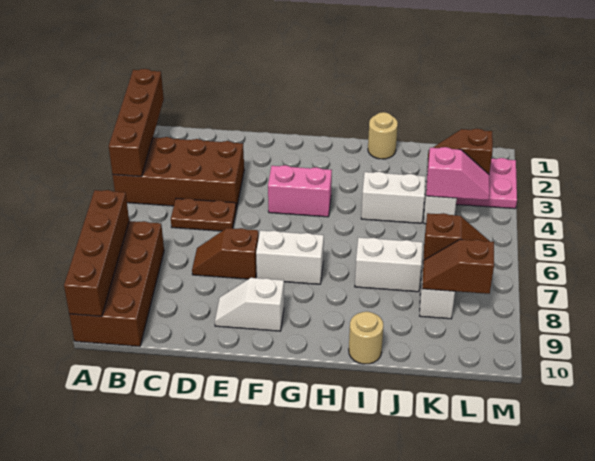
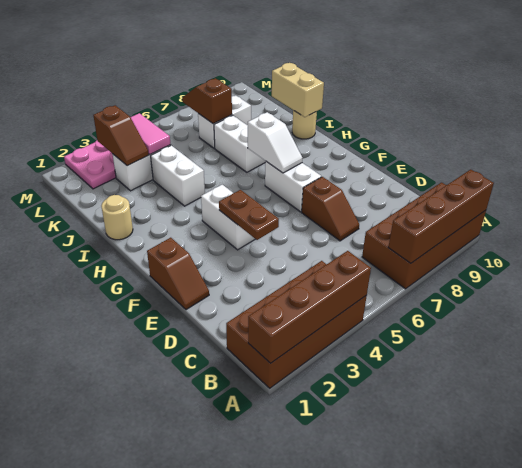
brown brick A3:D4 level 1 -> brown brick A1:B4 level 1
brown plate C5:D5 level 1 -> brown plate E4:F4 level 2
white slope E9:F9 level 1 top F -> white slope G7:H7 level 2 top H
pink brick F4:G4 level 1 -> white brick F4:G4 level 1
none -> tan brick I10:J10 level 2
pink slope K4:L4 level 2 top K -> pink tile K4:L4 level 2
brown slope K8:L8 level 2 top L -> brown slope E1:F1 level 1 top F

